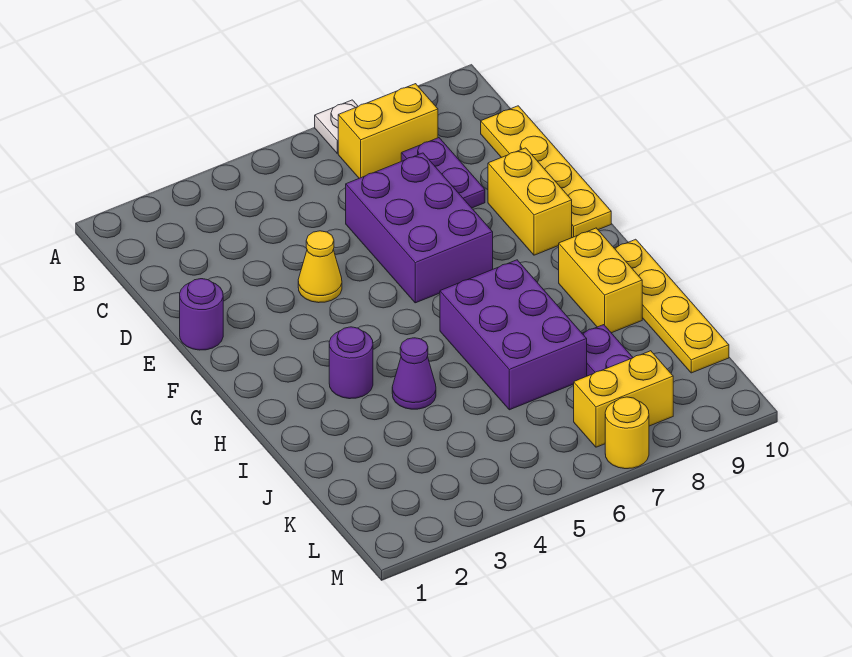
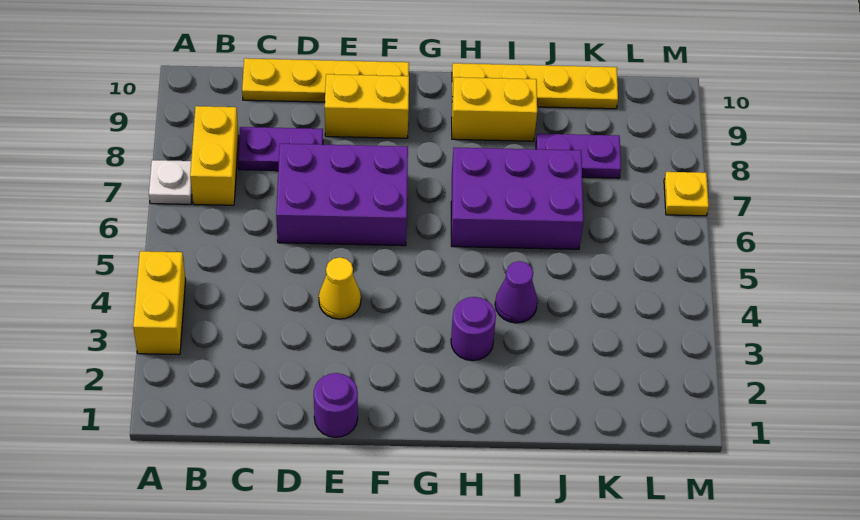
yellow brick L7:L8 level 1 -> yellow brick A3:A4 level 1
yellow round brick M7 level 1 -> yellow plate M7 level 1

